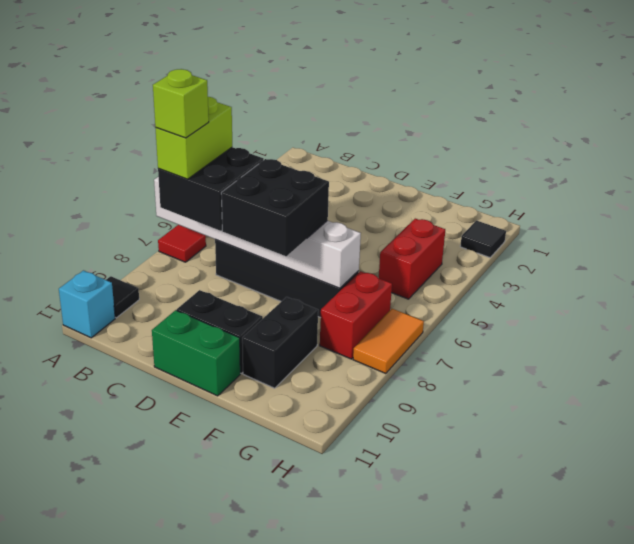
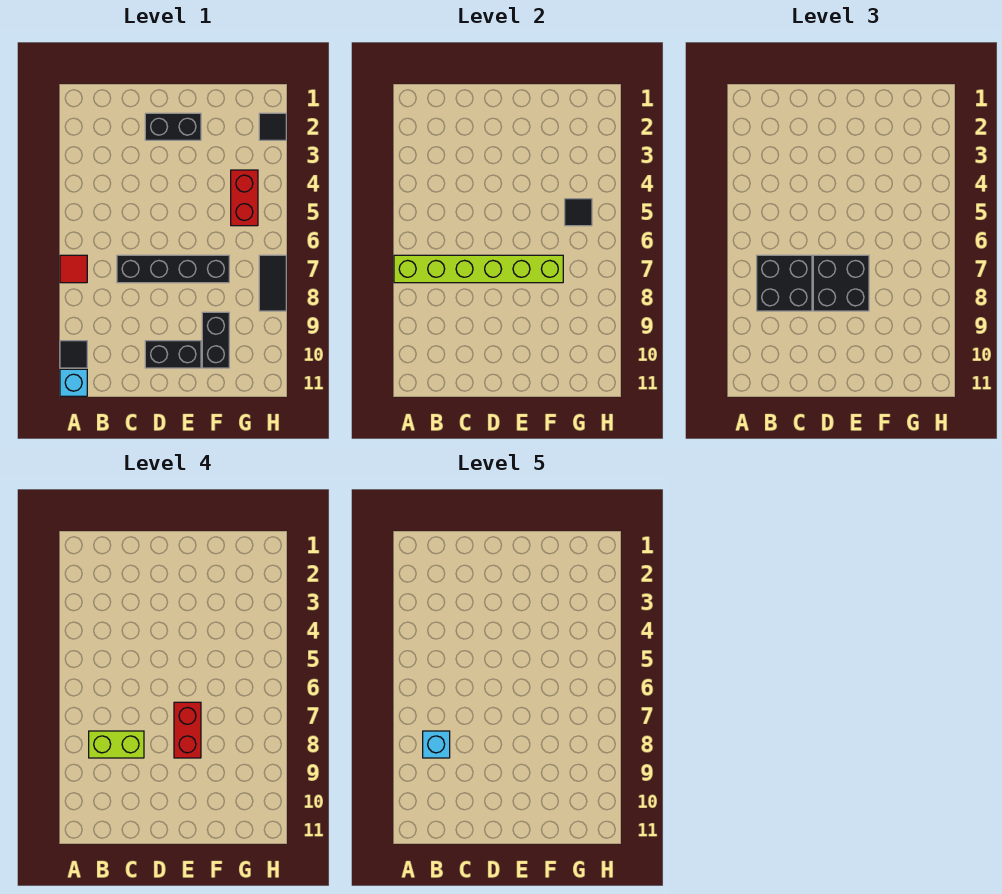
white brick A7:F7 level 2 -> lime brick A7:F7 level 2
lime brick B7:B8 level 4 -> lime brick B8:C8 level 4
lime brick B8 level 5 -> cyan brick B8 level 5
none -> black brick D2:E2 level 1
green brick D11:E11 level 1 -> none
none -> black tile G5 level 2
red brick G7:G8 level 1 -> red brick E7:E8 level 4
orange tile H7:H8 level 1 -> black tile H7:H8 level 1

